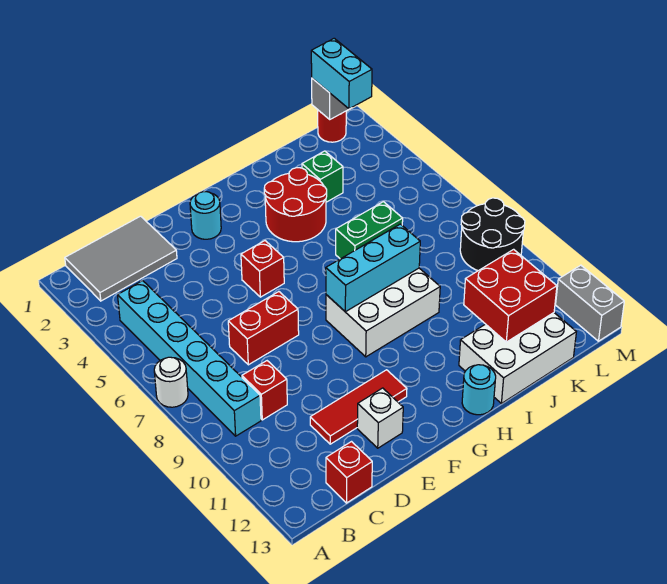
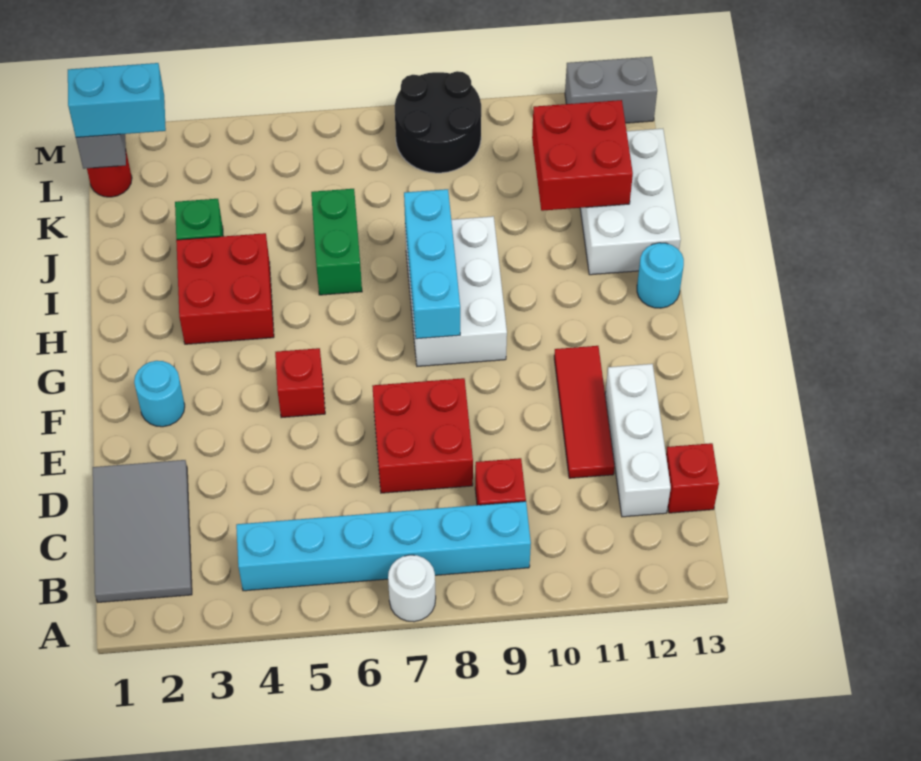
red brick D7:E7 level 1 -> red brick D7:E8 level 1
white brick E12 level 1 -> white brick C12:E12 level 1
red round brick H3:I4 level 1 -> red brick H3:I4 level 1

